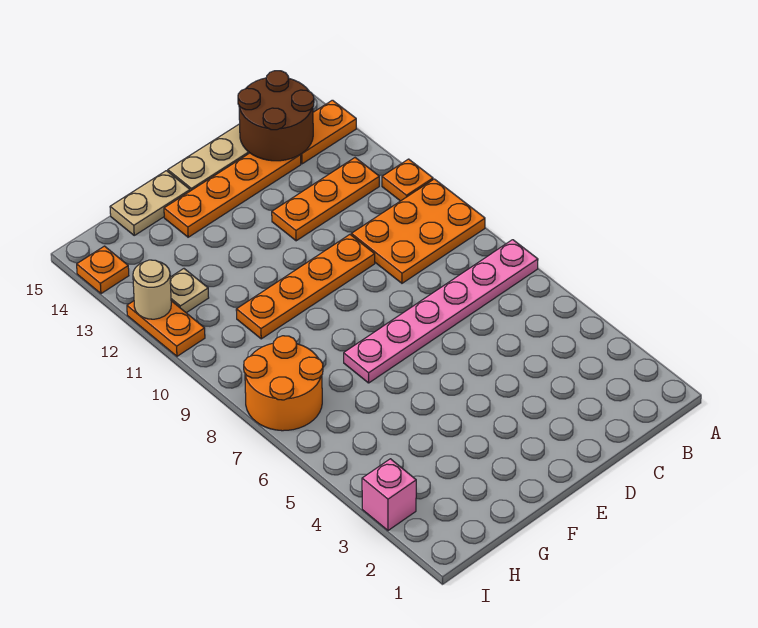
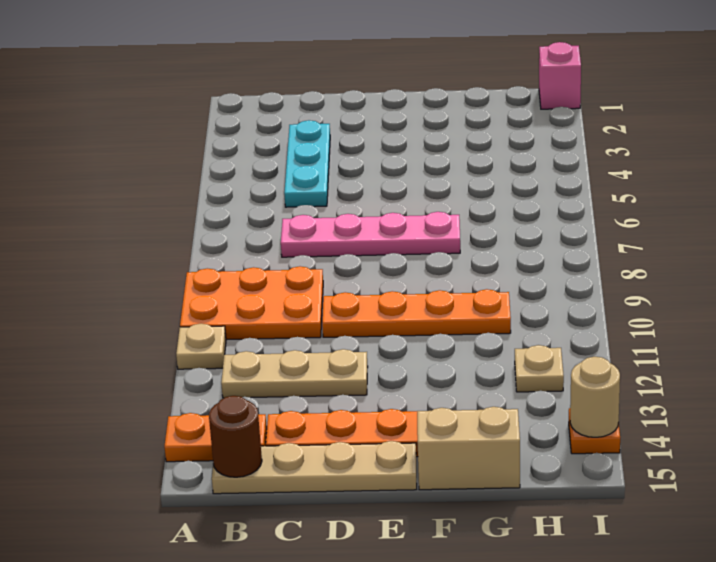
pink plate A7:F7 level 1 -> pink plate C7:F7 level 1
orange plate A11 level 1 -> tan plate A11 level 1
orange plate B12:D12 level 1 -> tan plate B12:D12 level 1
brown round brick B14:C15 level 2 -> brown round brick B15 level 2
none -> cyan plate C3:C5 level 1
tan plate F15:G15 level 1 -> tan brick F15:G15 level 1
orange round brick H7:I8 level 1 -> none
pink brick I3 level 1 -> pink brick I1 level 1
orange plate I11:I12 level 1 -> none
tan round brick I12 level 2 -> tan round brick I14 level 2

